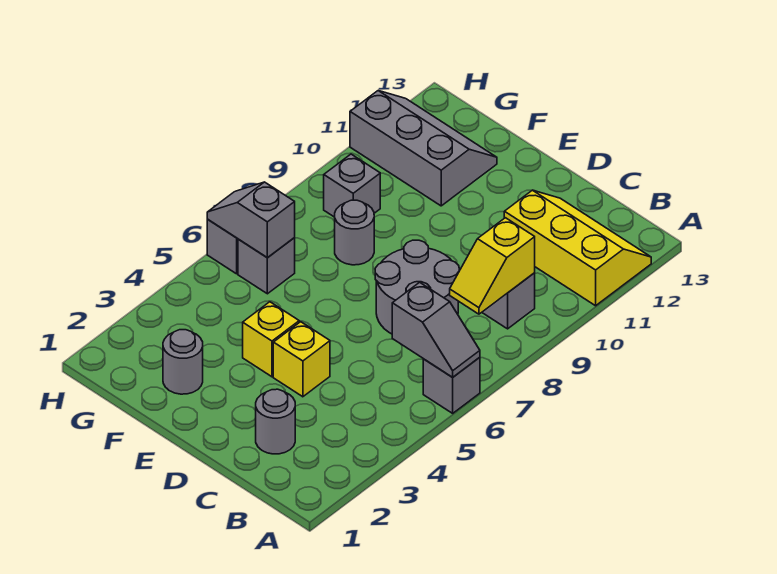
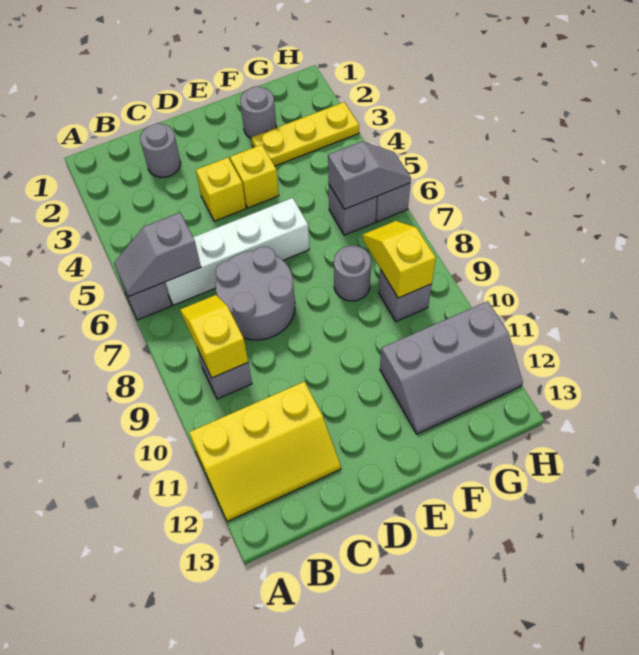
none -> white brick B6:E6 level 1
none -> yellow plate F3:H3 level 1
none -> yellow slope G8:G9 level 2 top 9

